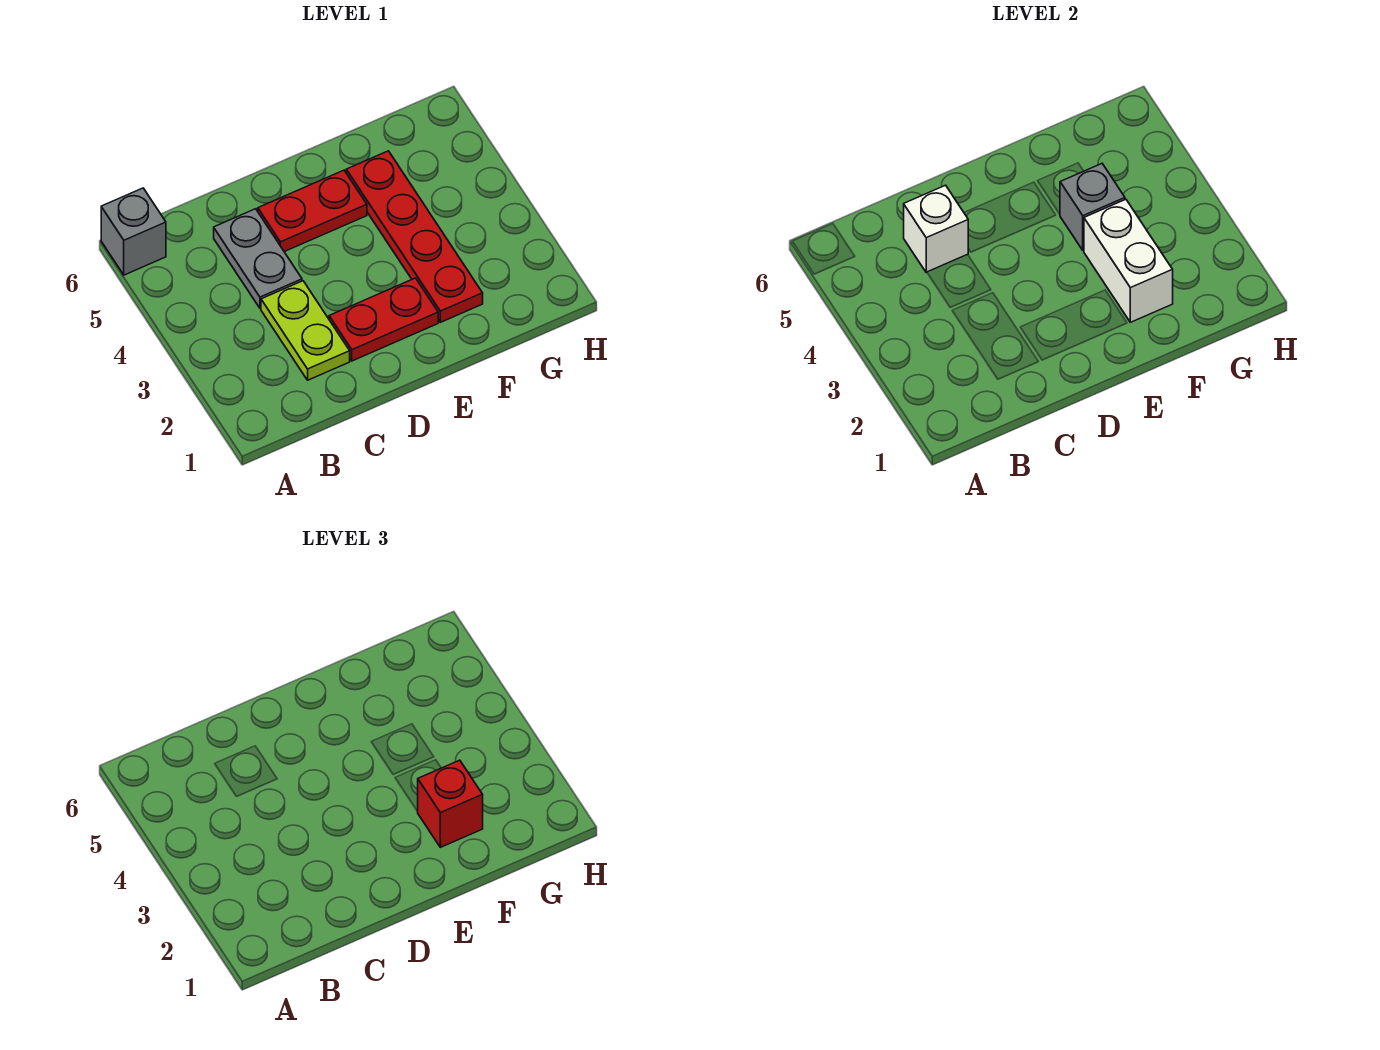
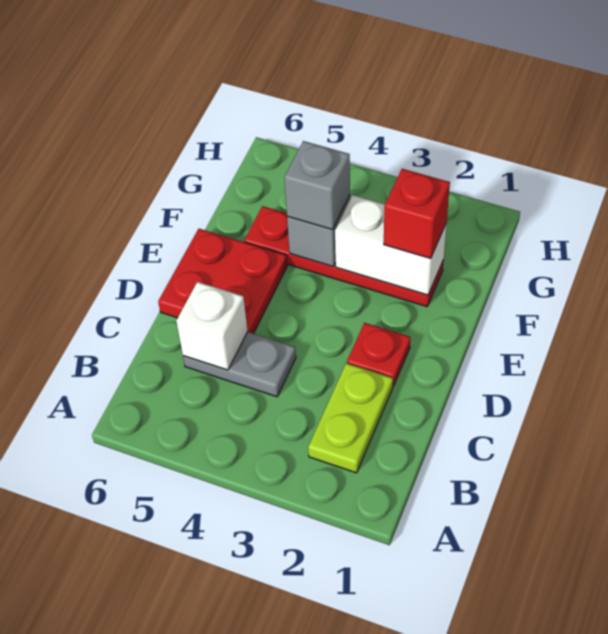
grey brick A6 level 1 -> grey brick F4 level 3
lime plate C2:C3 level 1 -> lime plate B2:C2 level 1
red plate D2:E2 level 1 -> red plate D2 level 1
red plate D5:E5 level 1 -> red plate D5:E6 level 1

